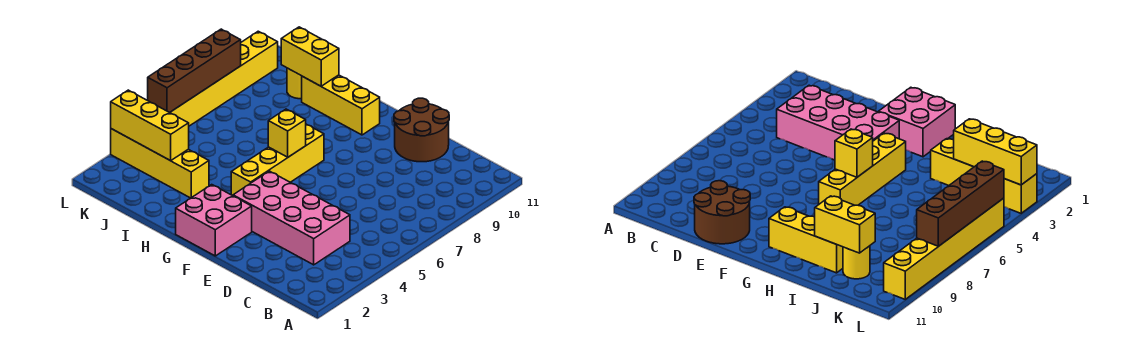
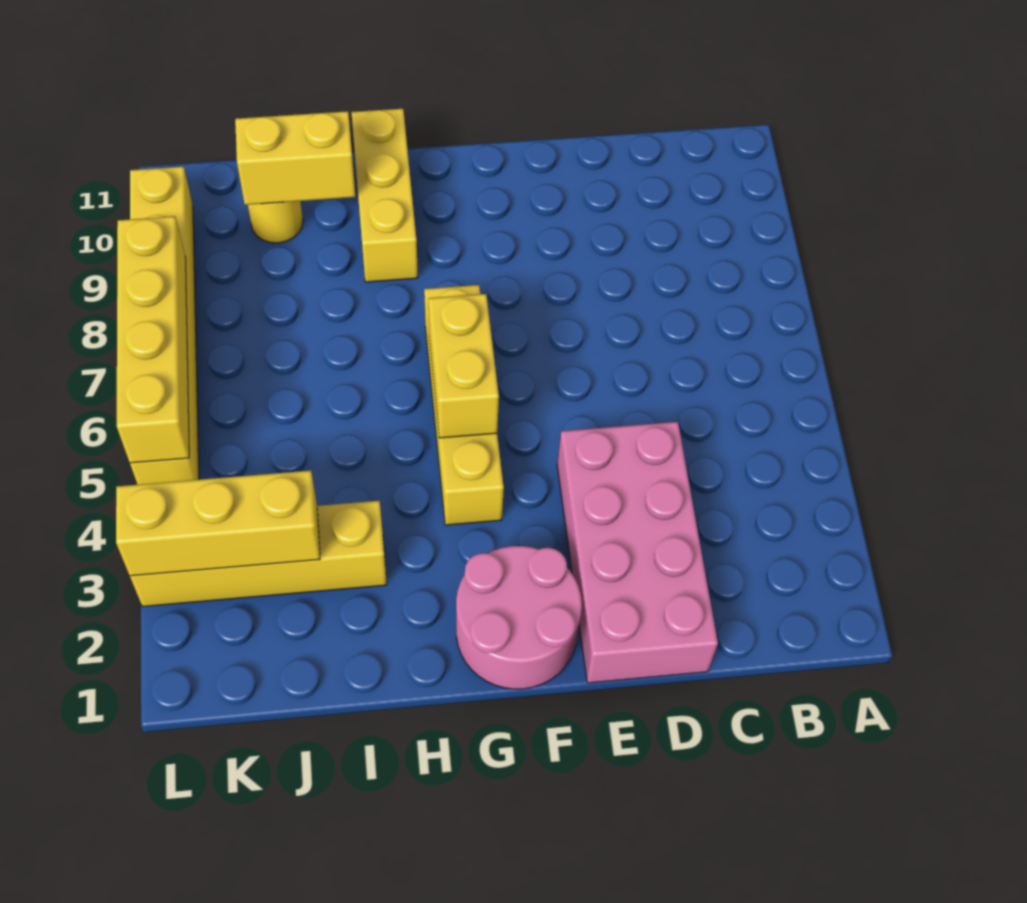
pink brick C3:F4 level 1 -> pink brick D1:E4 level 1
brown round brick D10:E11 level 1 -> none
pink brick F1:G2 level 1 -> pink round brick F1:G2 level 1
yellow brick G6 level 2 -> yellow brick G5:G6 level 2
yellow brick G10:I10 level 1 -> yellow brick H9:H11 level 1
brown brick L5:L8 level 2 -> yellow brick L5:L8 level 2

